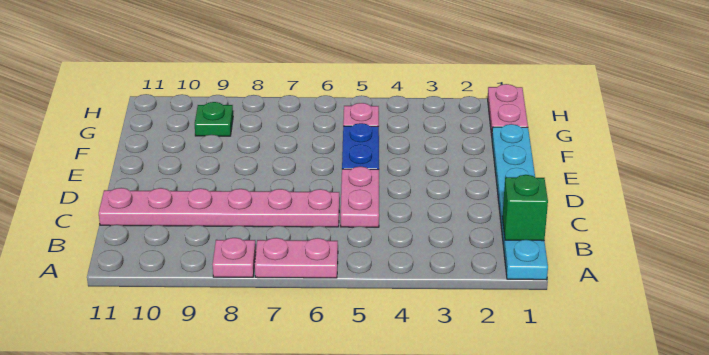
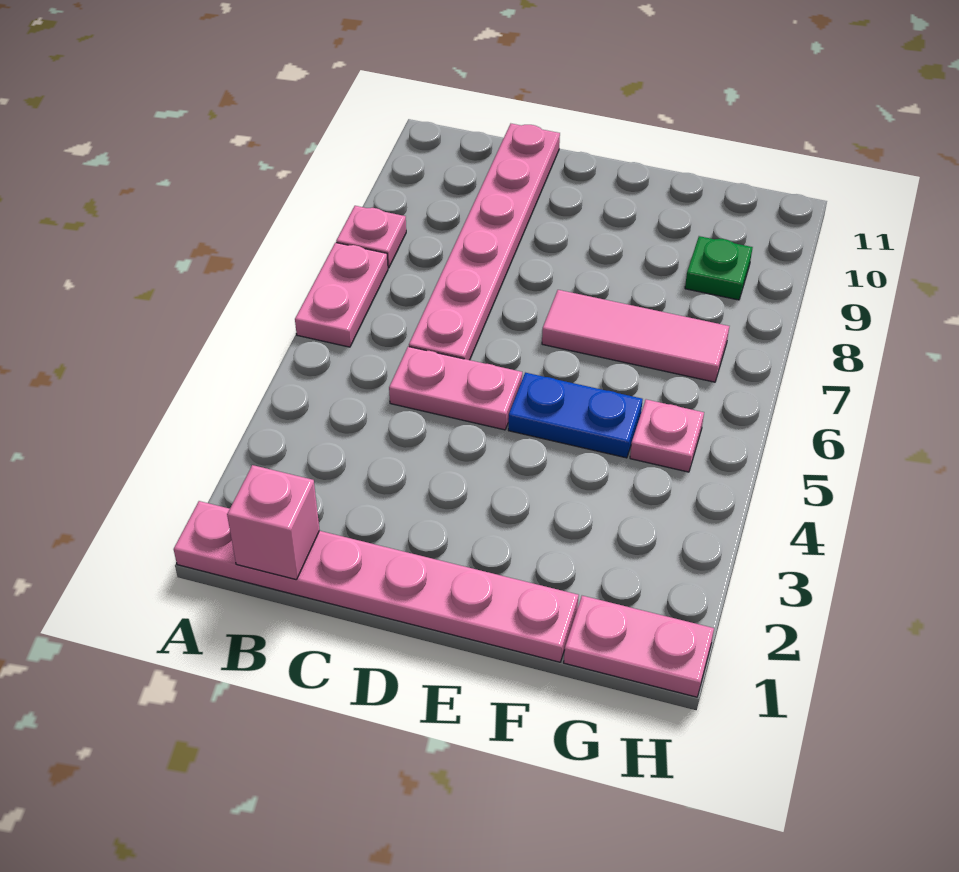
cyan plate A1:F1 level 1 -> pink plate A1:F1 level 1
green brick B1 level 2 -> pink brick B1 level 2
none -> pink tile E7:G7 level 1

